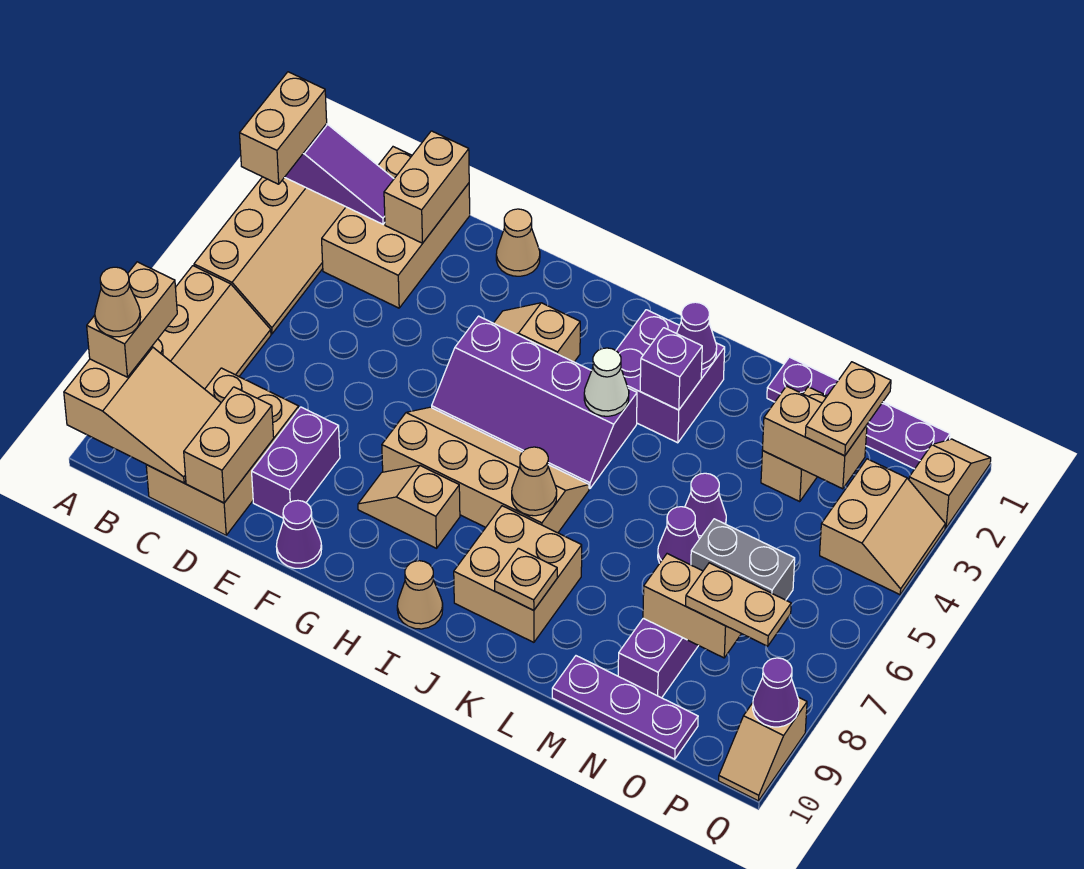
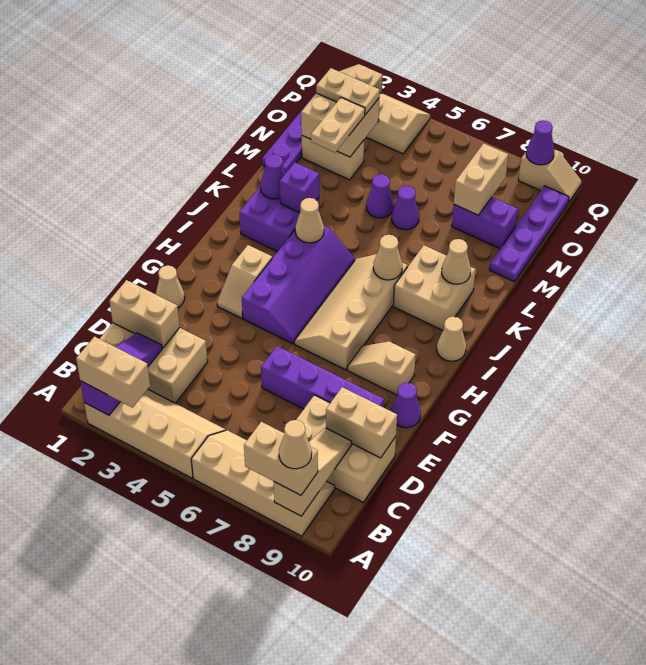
tan slope A9:C10 level 2 top A -> tan slope A9:C9 level 2 top A
purple brick E8:E9 level 1 -> purple brick E6:E9 level 1
tan slope G8:H8 level 1 top H -> tan slope G8:G9 level 1 top 9
white cone J4 level 2 -> tan cone J4 level 2
tan plate K9 level 2 -> tan cone K9 level 2
purple plate M10:O10 level 1 -> purple plate M10:P10 level 1
tan brick N3:O3 level 2 -> tan brick N2:O3 level 2
grey brick N6:O6 level 1 -> none
tan plate O8:P8 level 3 -> tan plate M3:N3 level 3

